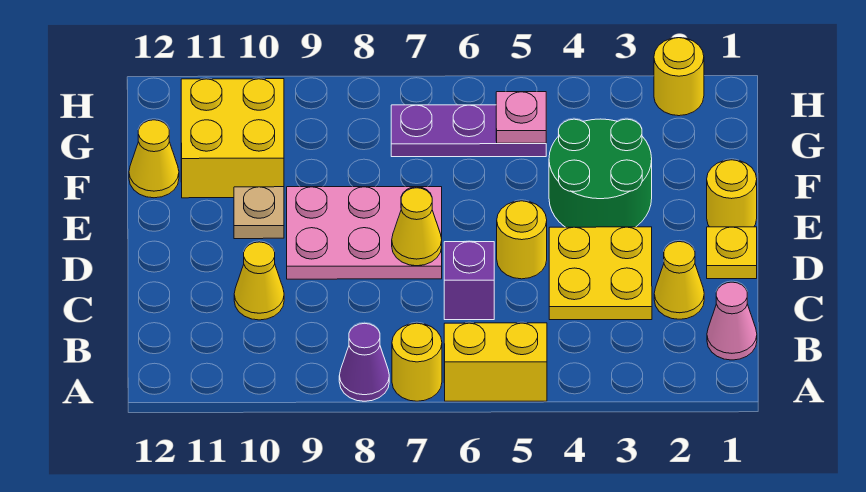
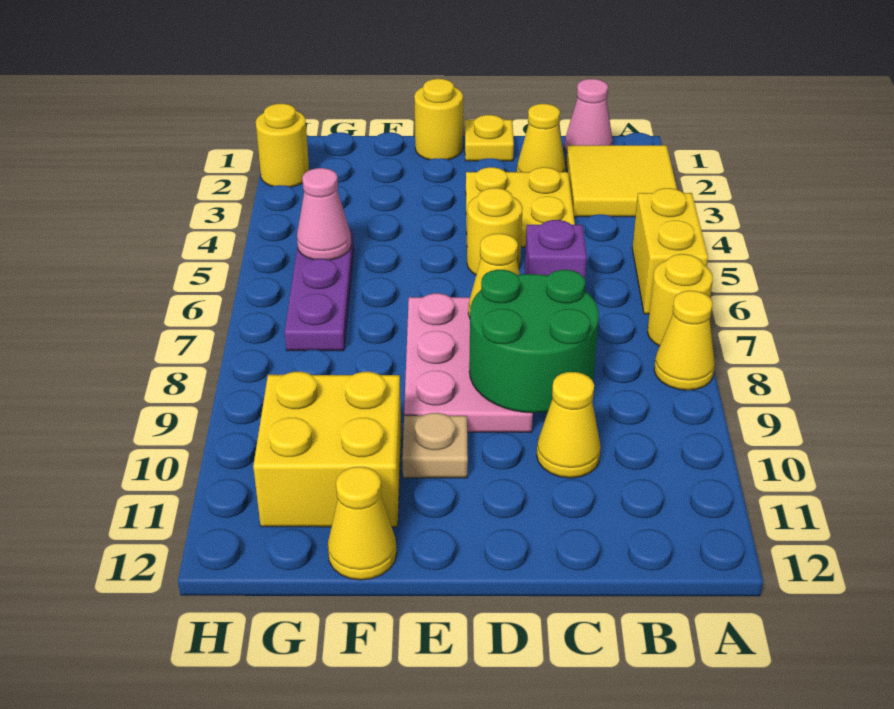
none -> yellow tile A2:B3 level 1
purple cone A8 level 1 -> yellow cone A8 level 1
green round brick E3:F4 level 1 -> green round brick C8:D9 level 2
pink plate G5 level 2 -> pink cone G5 level 2

